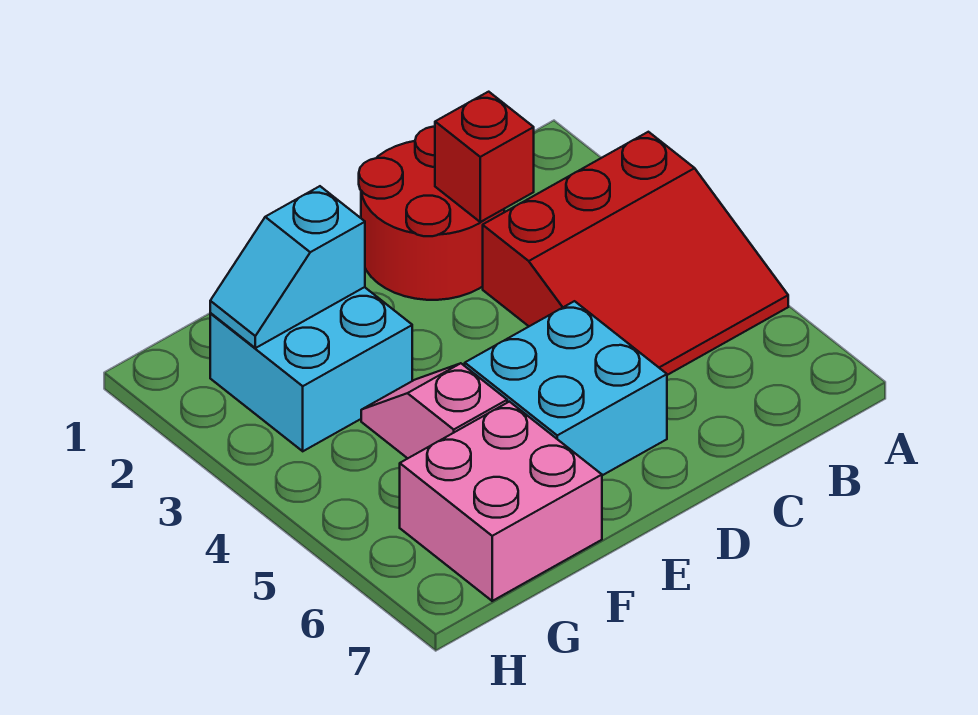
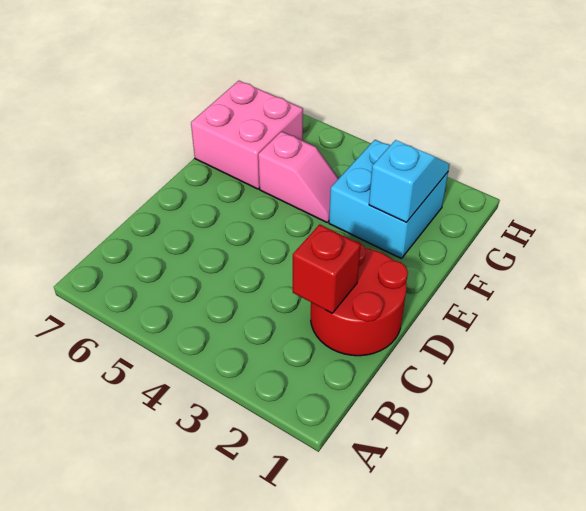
red slope A3:C5 level 1 top 3 -> none
cyan brick D5:E6 level 1 -> none

